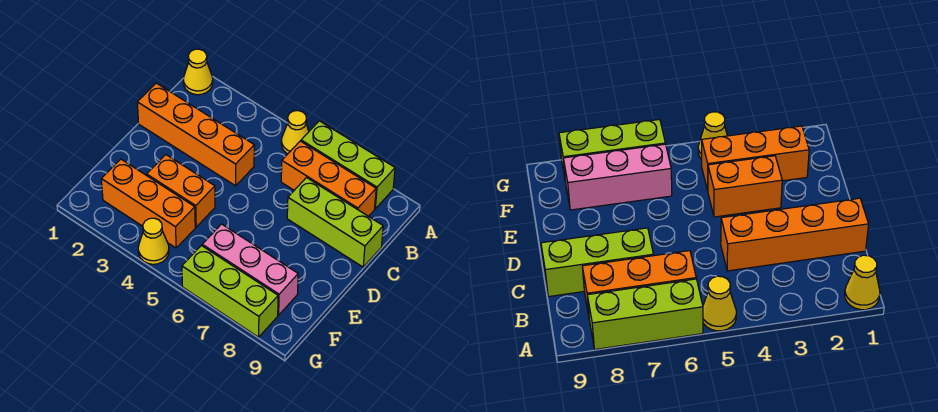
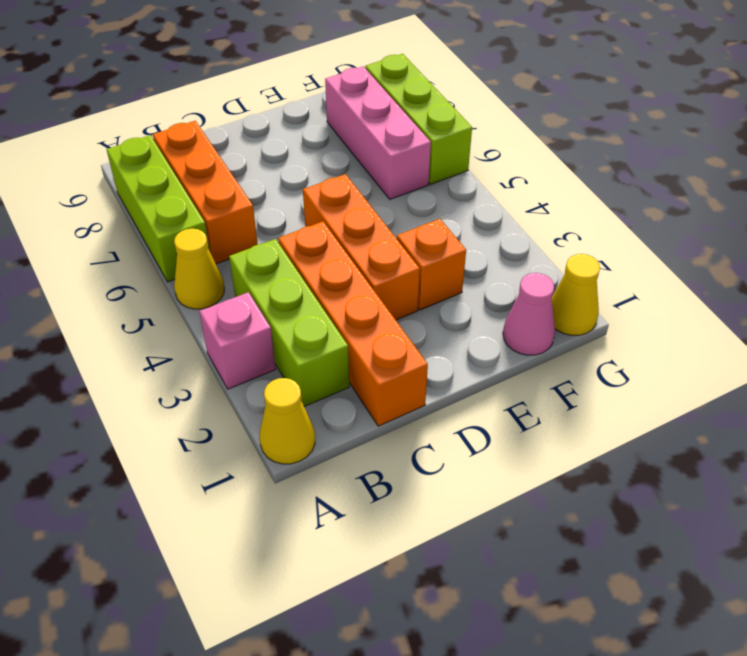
none -> pink brick A3 level 1
lime brick C7:C9 level 1 -> lime brick B2:B4 level 1
orange brick E3:E4 level 1 -> orange brick E3 level 1
none -> pink cone F1 level 1
orange brick F2:F4 level 1 -> orange brick D3:D5 level 1
yellow cone G4 level 1 -> yellow cone G1 level 1

